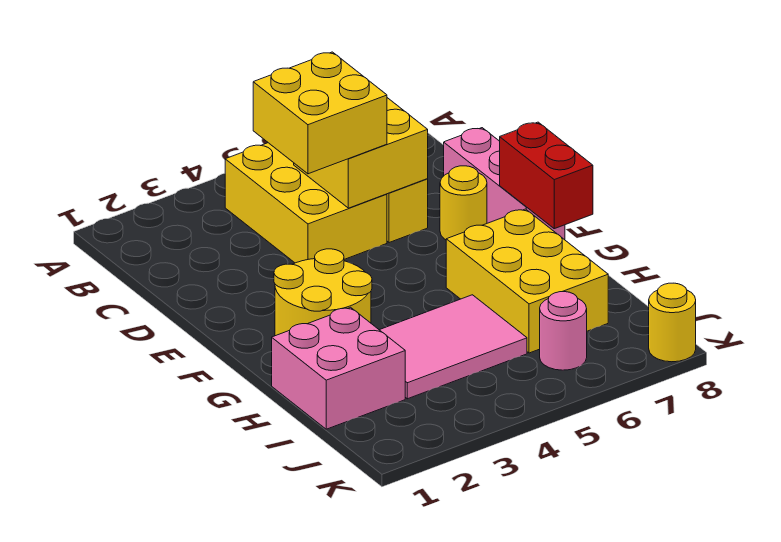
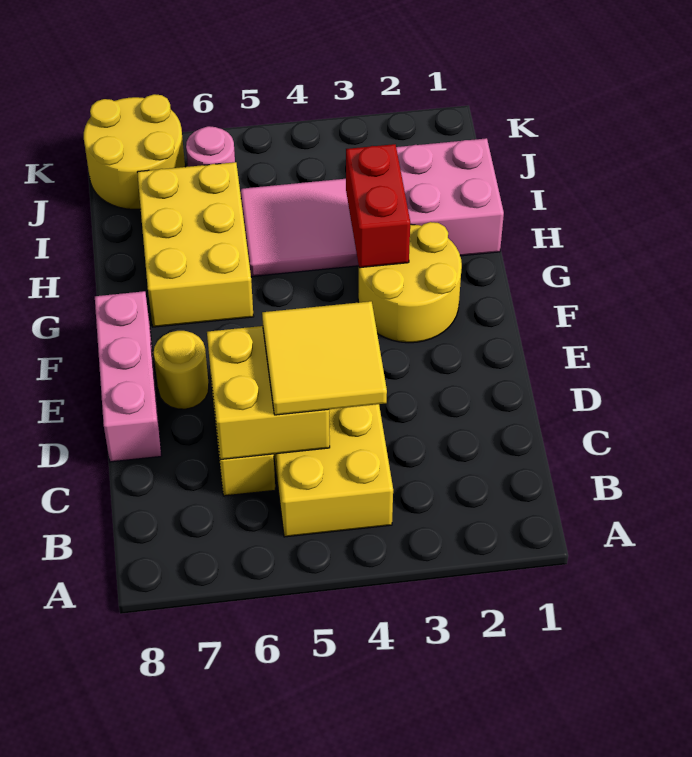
yellow brick C4:D5 level 3 -> yellow tile C4:D5 level 3
red brick F8:G8 level 2 -> red brick G3:H3 level 2
yellow round brick K8 level 1 -> yellow round brick J7:K8 level 1

